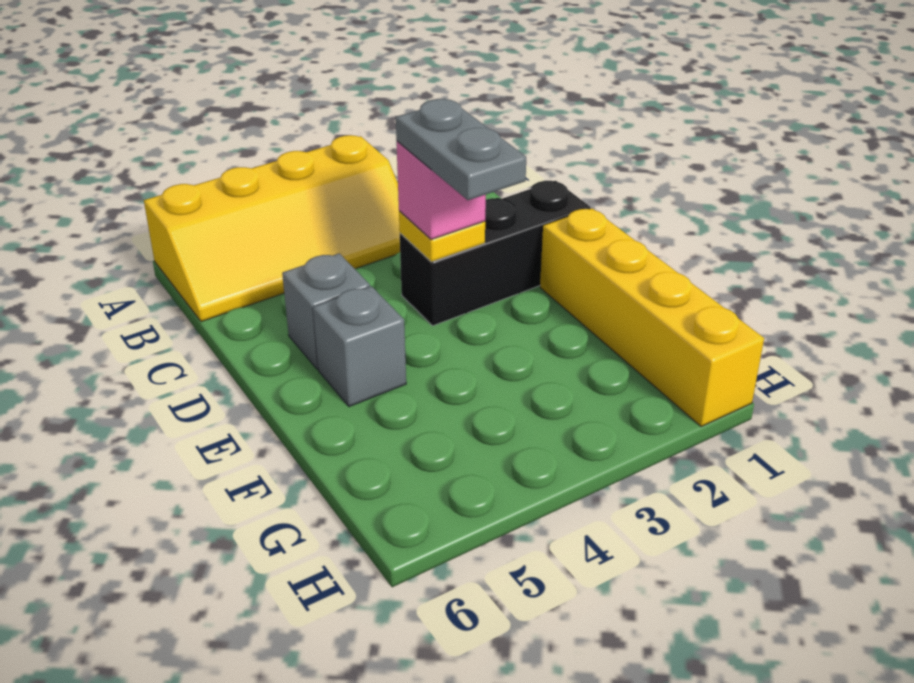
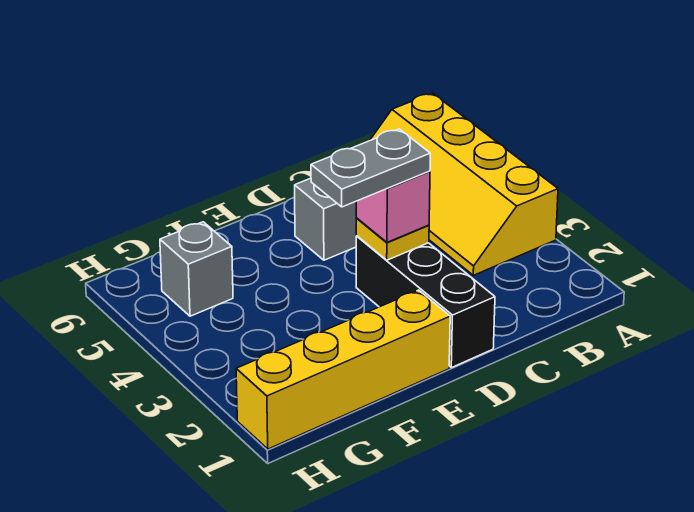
grey brick E5 level 1 -> grey brick G5 level 1

